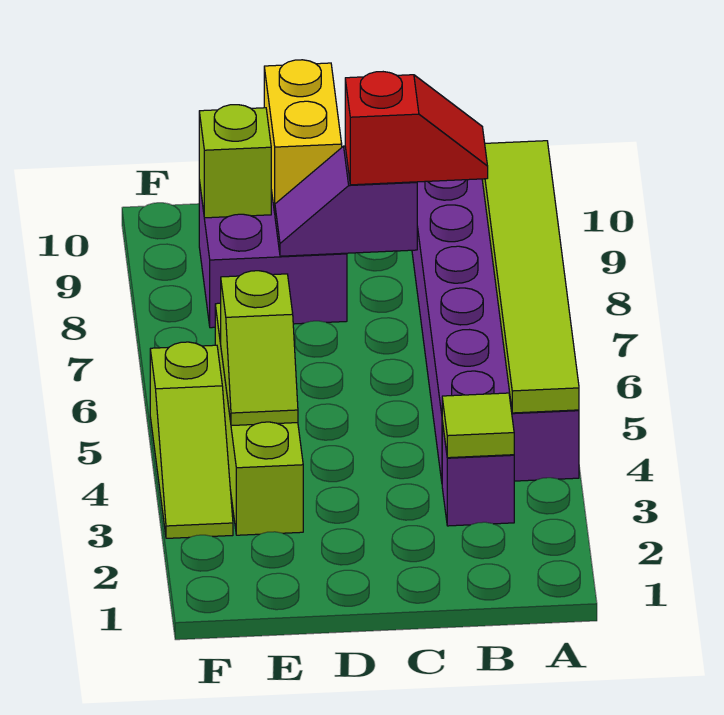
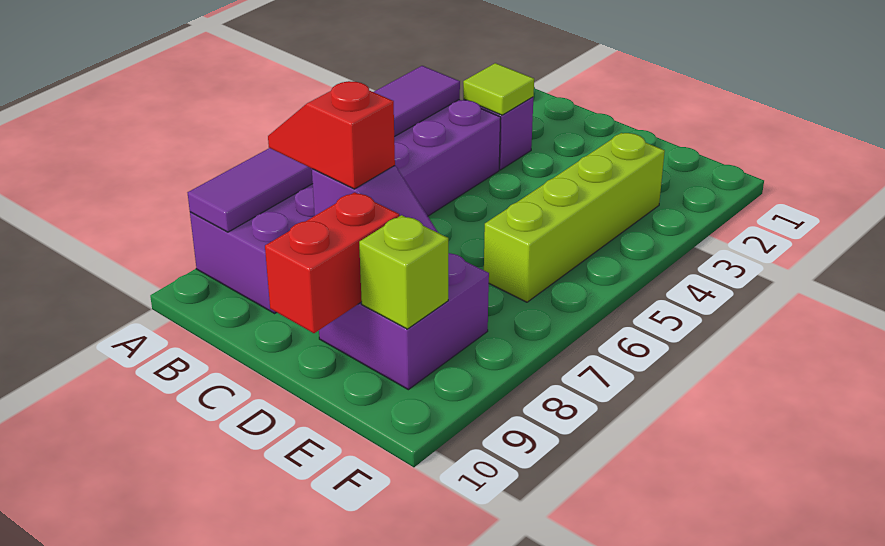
lime tile A4:A9 level 2 -> purple tile A4:A9 level 2
yellow brick D9:D10 level 2 -> red brick D9:D10 level 2
lime slope E4:E5 level 2 top 5 -> none
lime slope F3:F5 level 1 top 5 -> none

